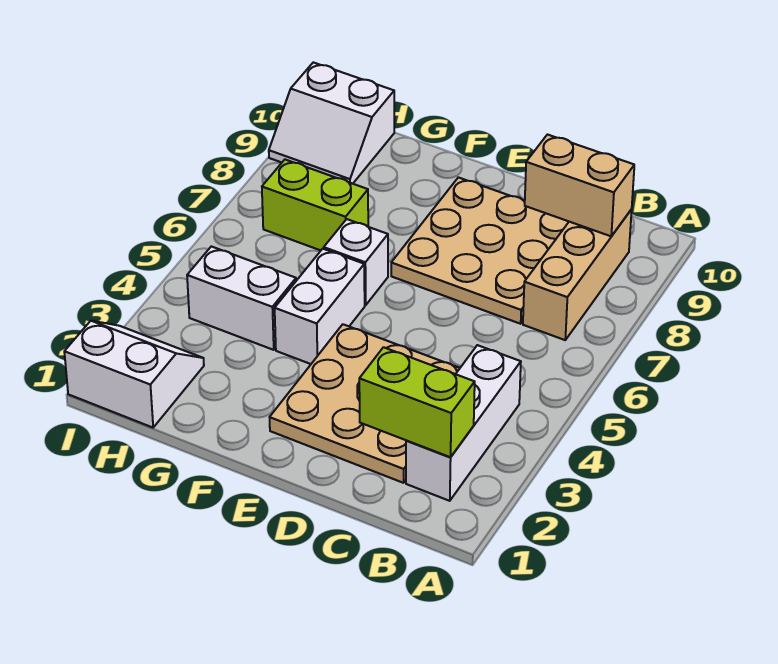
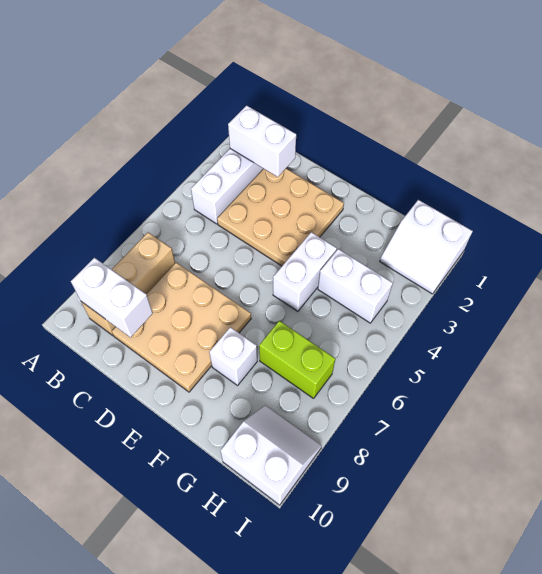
lime brick B2:C2 level 2 -> white brick B2:C2 level 2
tan brick B9:C9 level 2 -> white brick B9:C9 level 2
white brick F6 level 1 -> white brick F8 level 1

